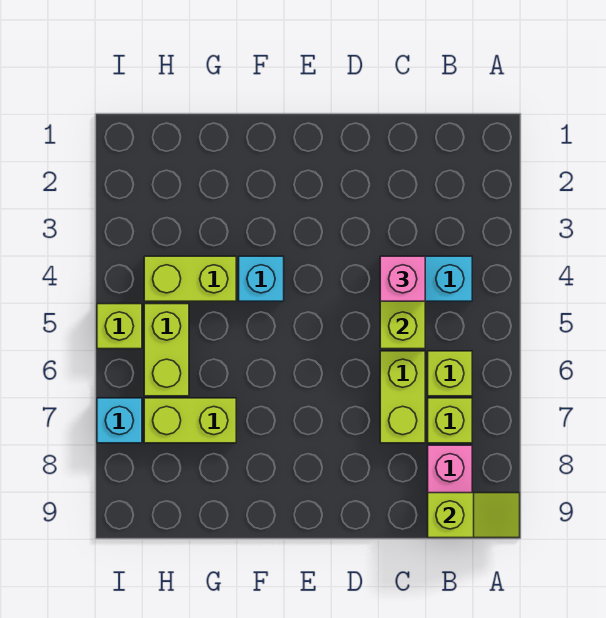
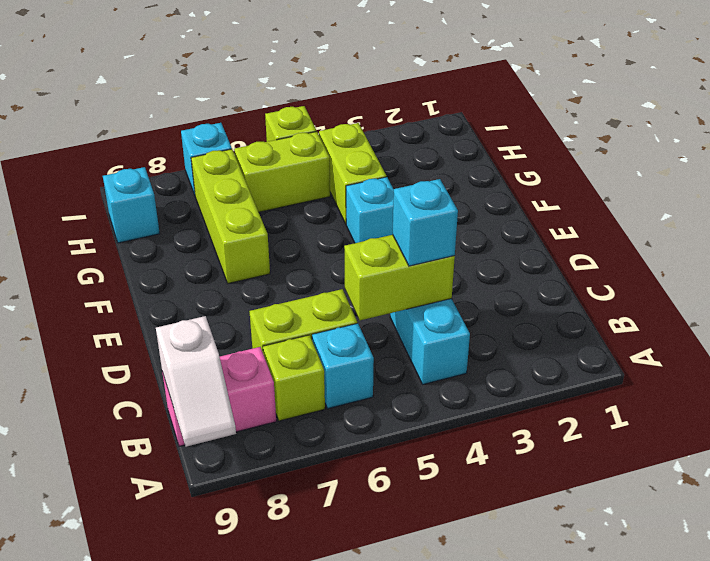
lime slope A9:B9 level 2 top B -> white slope A9:B9 level 2 top B
lime brick B6 level 1 -> cyan brick B6 level 1
pink brick C4 level 3 -> cyan brick C4 level 3
lime brick G7:H7 level 1 -> lime brick F7:H7 level 1
none -> cyan brick H9 level 1

